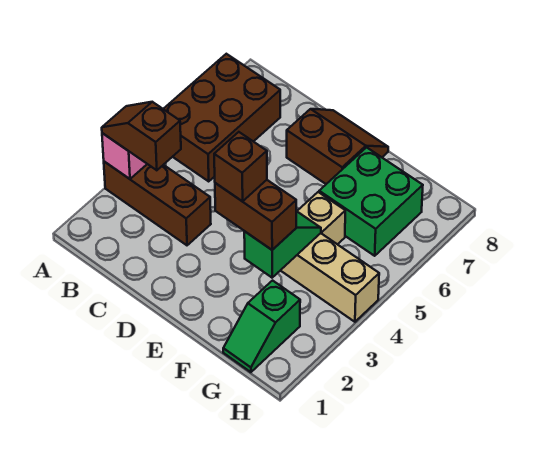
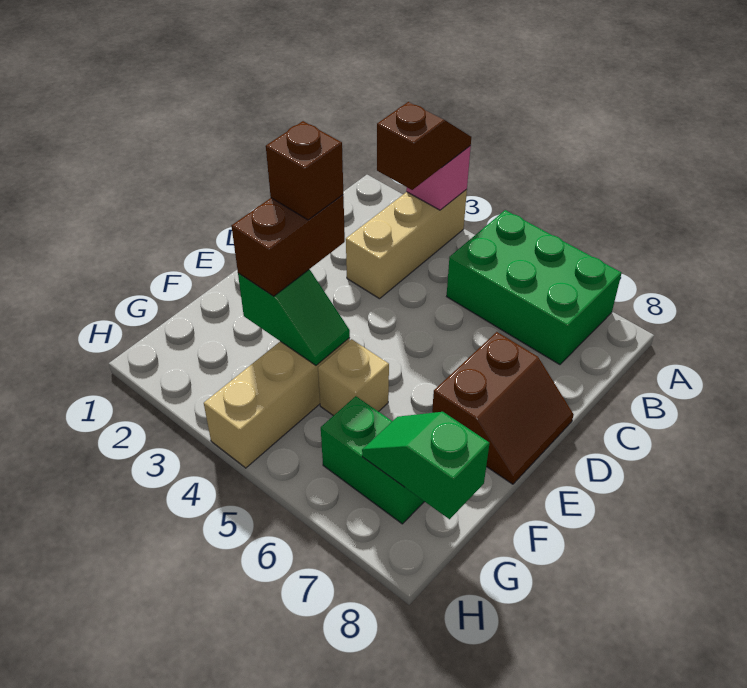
brown brick A3:C3 level 1 -> tan brick A3:C3 level 1
brown brick A5:B7 level 1 -> green brick A5:B7 level 1
green brick F6:G7 level 1 -> green brick G6:G7 level 1
green slope G1:G2 level 1 top 2 -> green slope G7:G8 level 2 top 8

